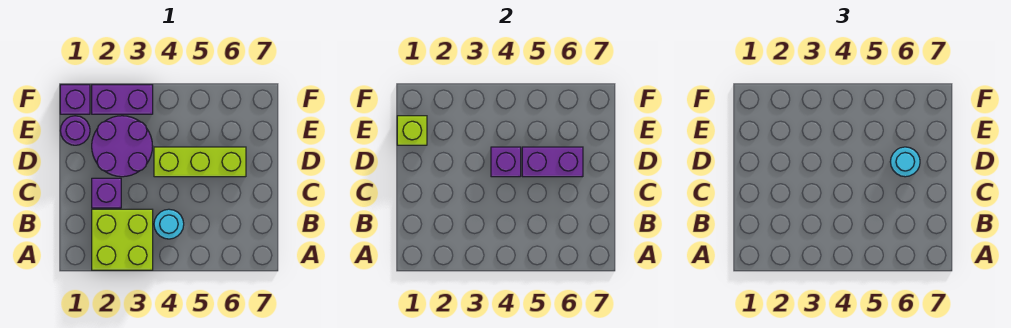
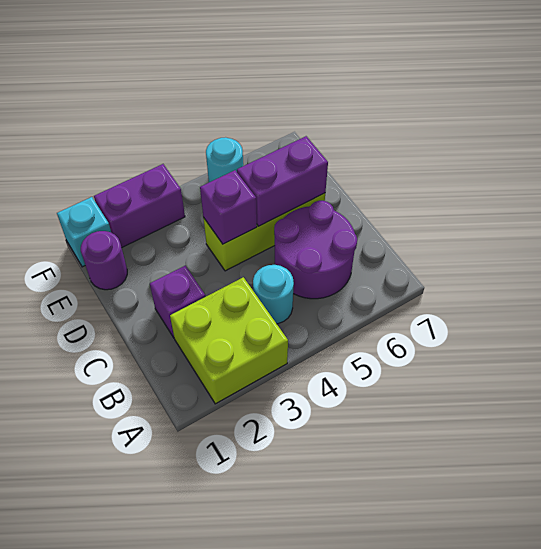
purple round brick D2:E3 level 1 -> purple round brick B5:C6 level 1
cyan round brick D6 level 3 -> cyan round brick F5 level 1
lime brick E1 level 2 -> none
purple brick F1 level 1 -> cyan brick F1 level 1

